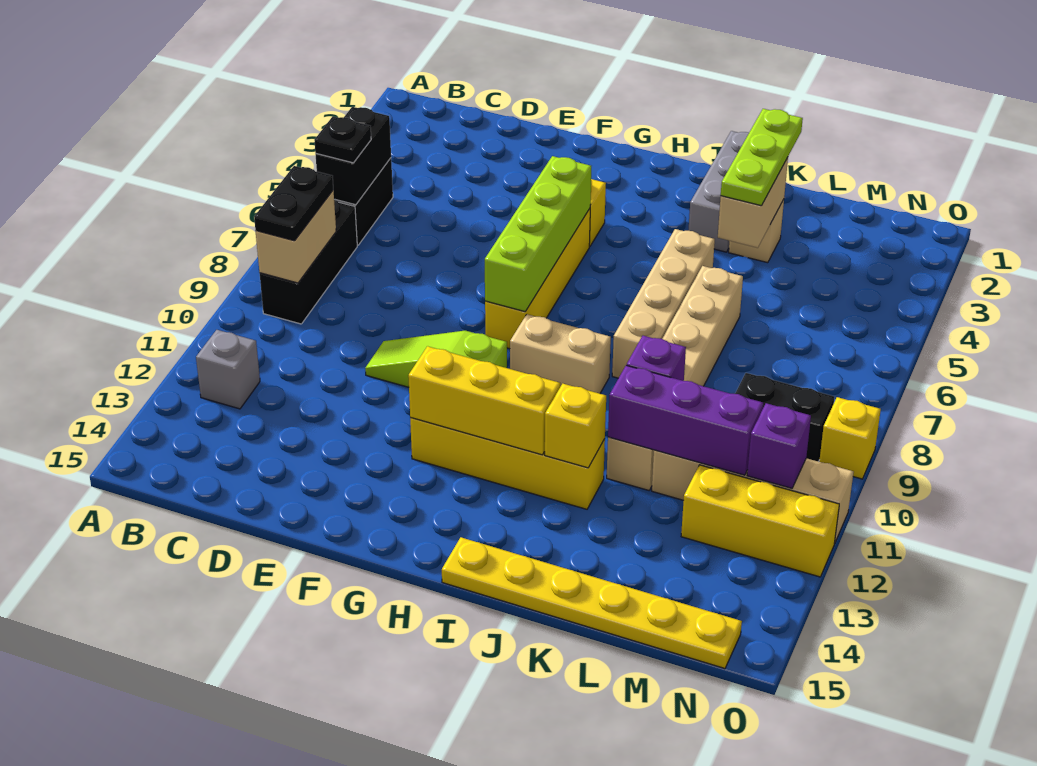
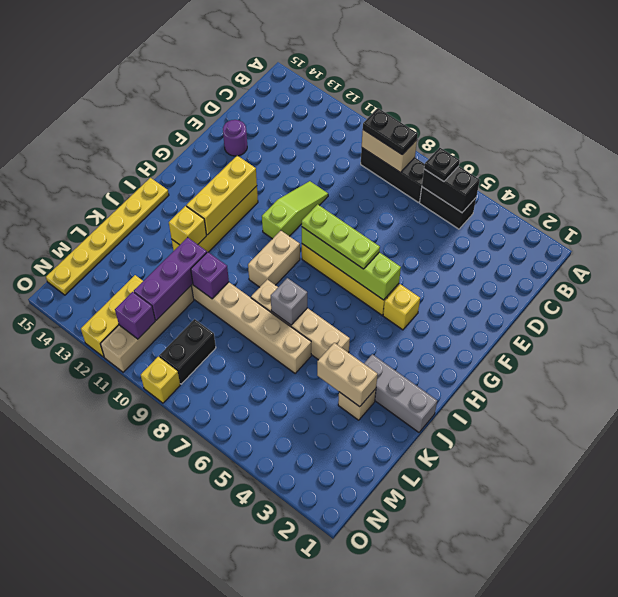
grey brick B12 level 1 -> grey brick J7 level 2
none -> purple round brick E14 level 1
lime plate K2:K4 level 3 -> lime plate G6:G8 level 3

